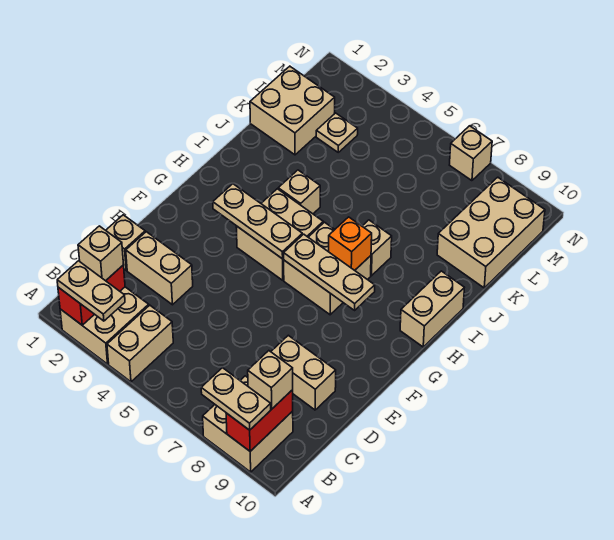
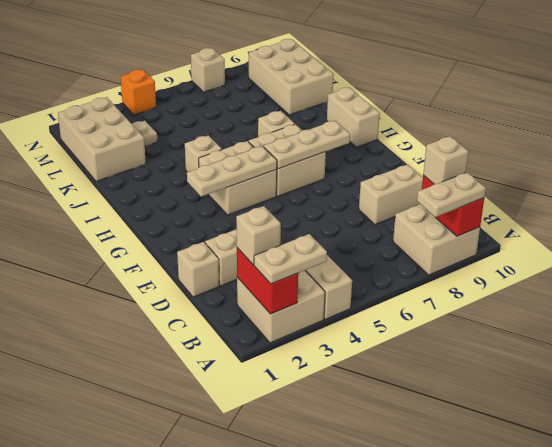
orange brick H7 level 2 -> orange brick N4 level 1
tan brick K1:L2 level 1 -> tan brick K1:M2 level 1

